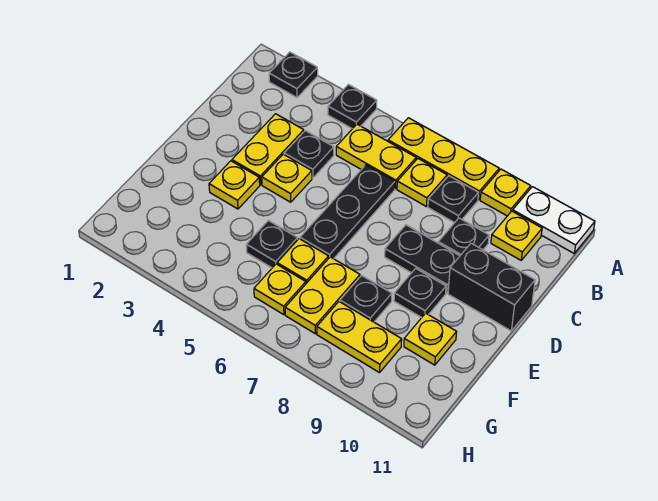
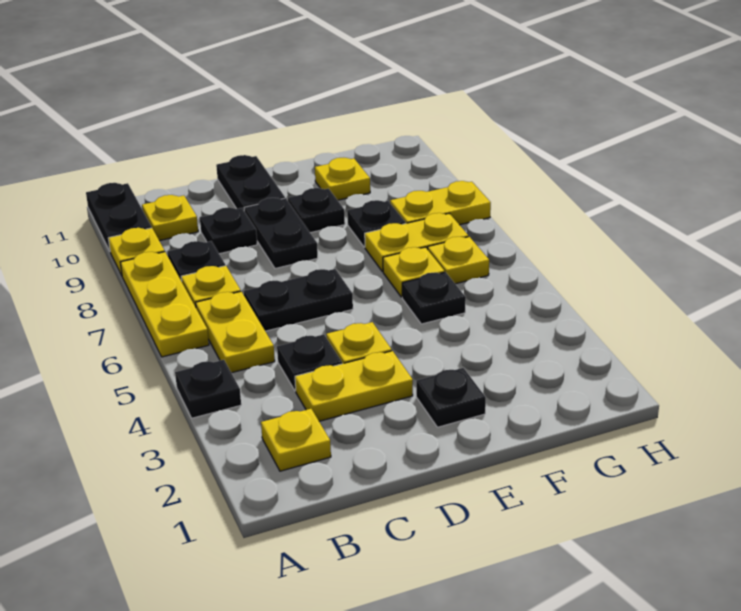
black plate A2 level 1 -> black plate E2 level 1
white plate A10:A11 level 1 -> black plate A10:A11 level 1
black plate C6:E6 level 1 -> black plate C6:D6 level 1
black brick D10:D11 level 1 -> black plate D10:D11 level 1
yellow plate E3 level 1 -> yellow plate B2 level 1
yellow plate G8:G9 level 1 -> yellow plate G8:H8 level 1

